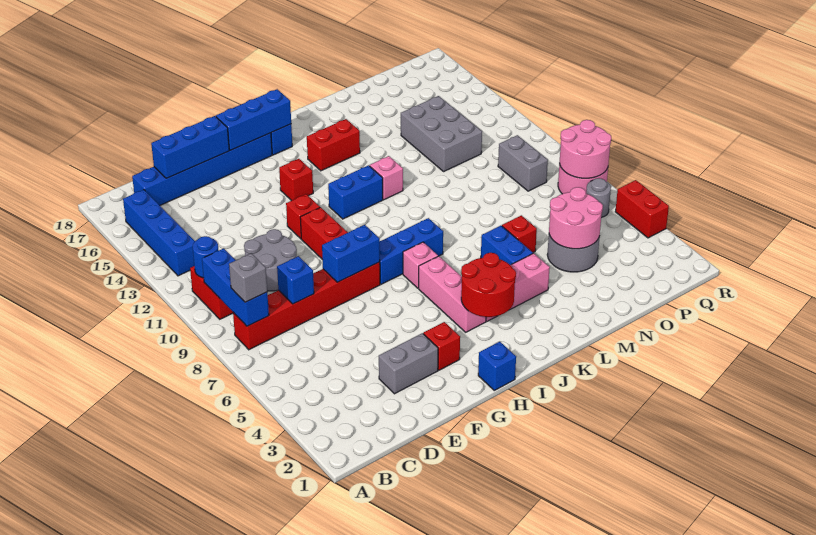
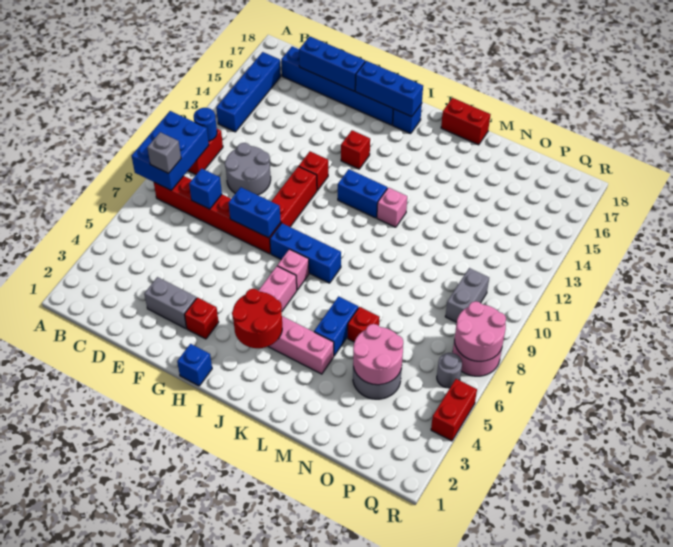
blue brick B8:B10 level 2 -> blue brick A8:B10 level 2
red brick J15:K15 level 1 -> red brick K18:L18 level 1
grey brick N12:O14 level 1 -> none

